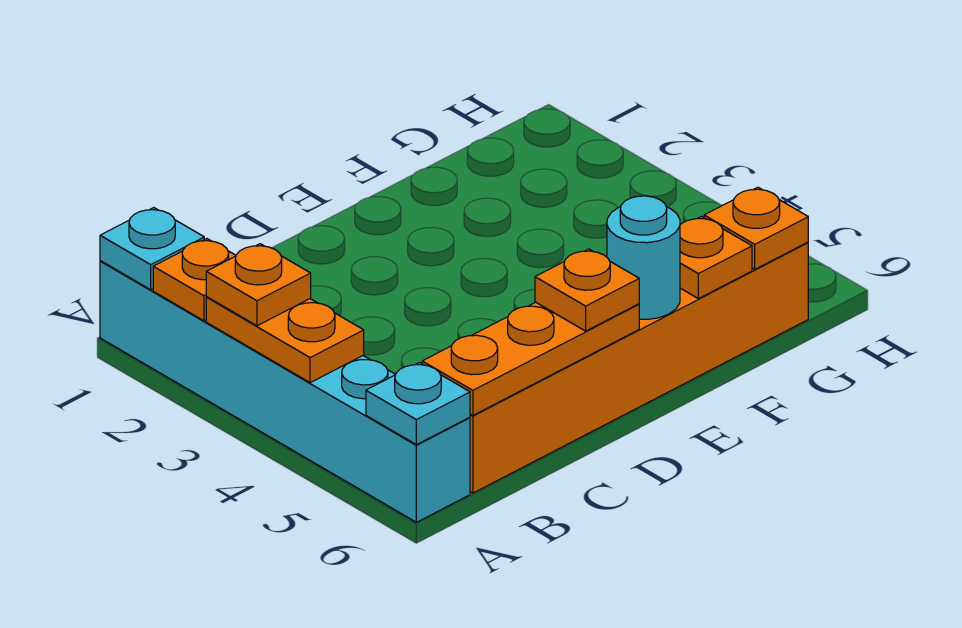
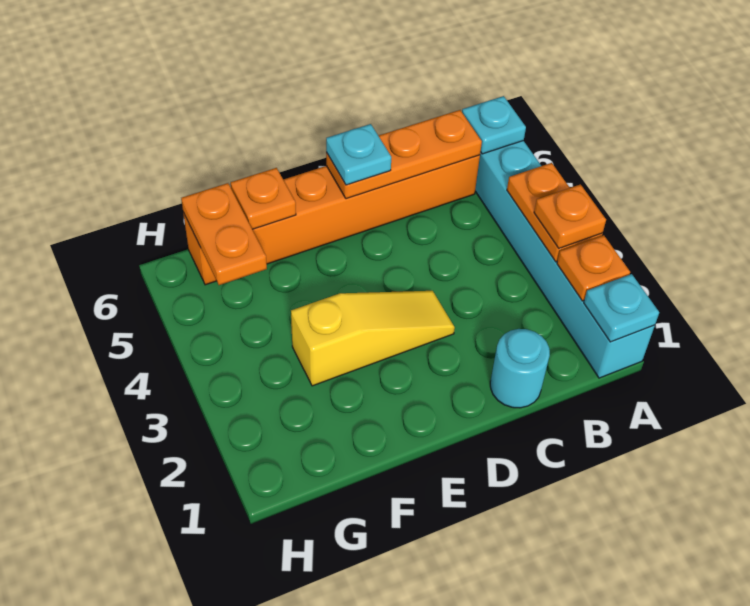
none -> yellow slope D3:F3 level 1 top F
orange plate D6 level 3 -> cyan plate D6 level 3
cyan round brick E6 level 2 -> cyan round brick C1 level 1
orange plate G6 level 2 -> orange plate G5:G6 level 2

